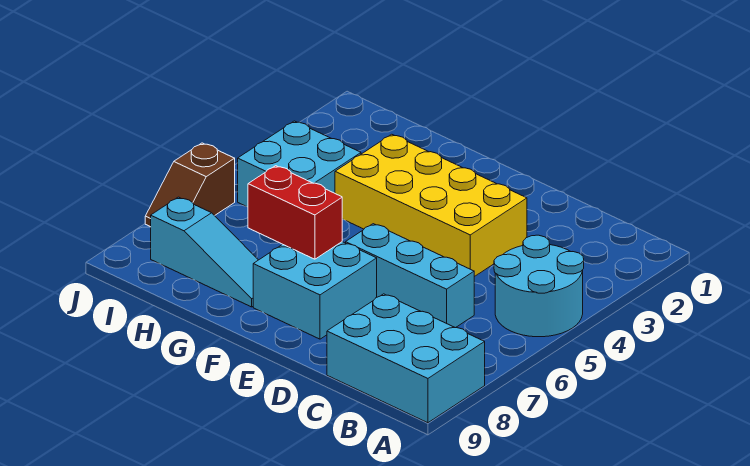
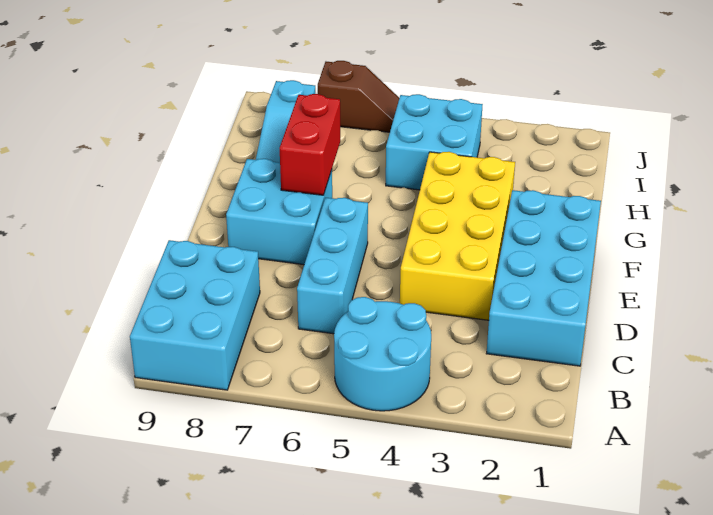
none -> cyan brick C1:F2 level 1
brown slope J6:J7 level 1 top 6 -> brown slope J6:J7 level 1 top 7

